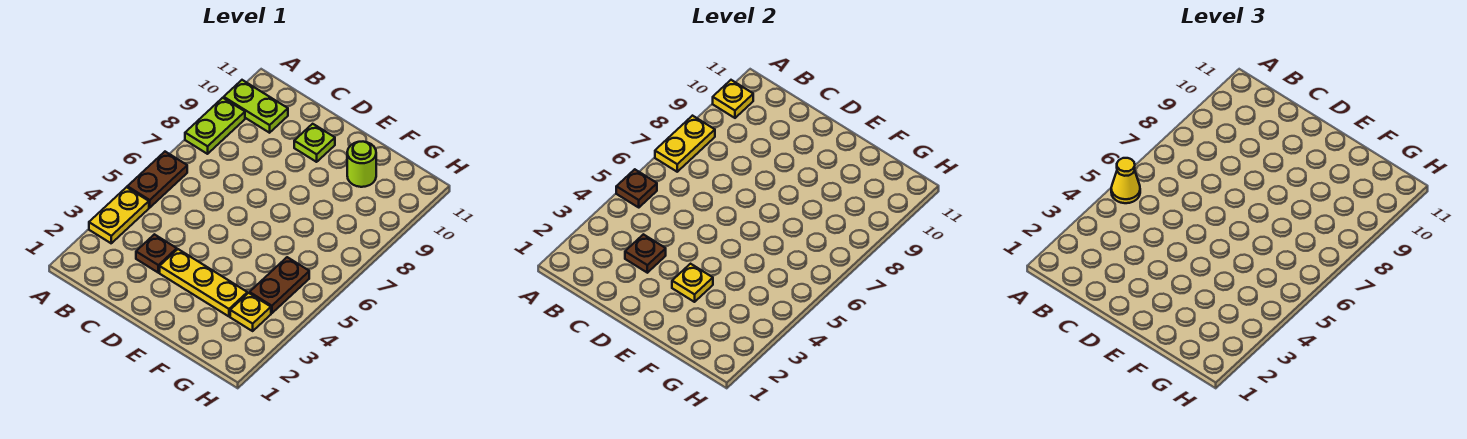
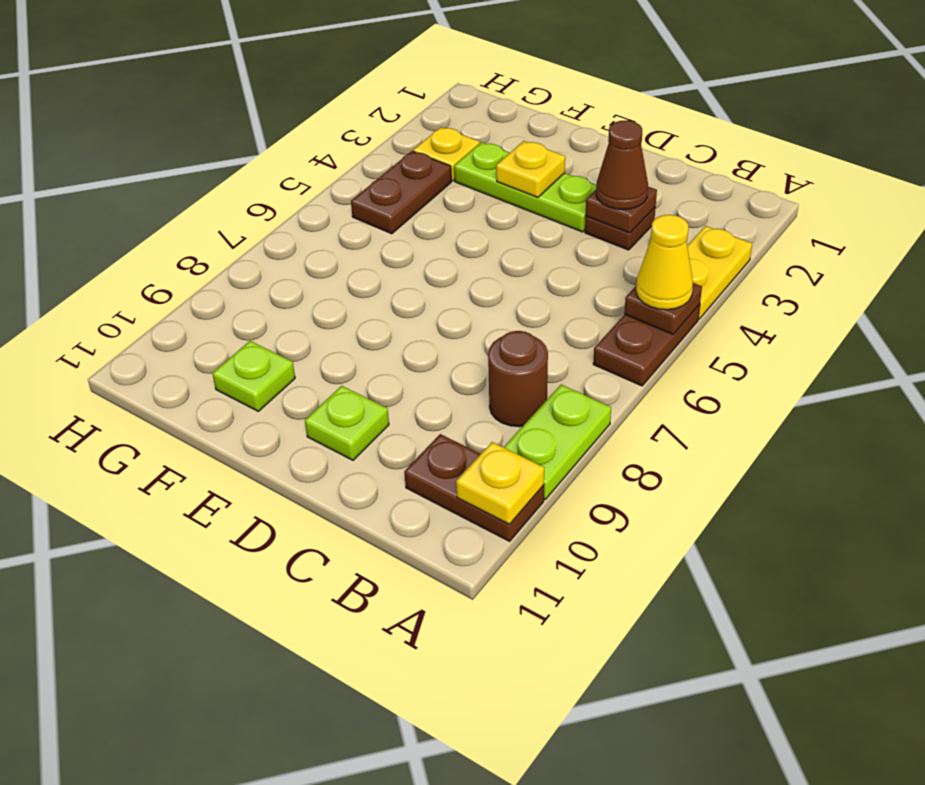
yellow plate A7:A8 level 2 -> none
lime plate A10:B10 level 1 -> brown plate A10:B10 level 1
none -> brown round brick B8 level 1
none -> brown cone C3 level 3
yellow plate D3:F3 level 1 -> lime plate D3:F3 level 1
lime round brick F10 level 1 -> lime plate F10 level 1

